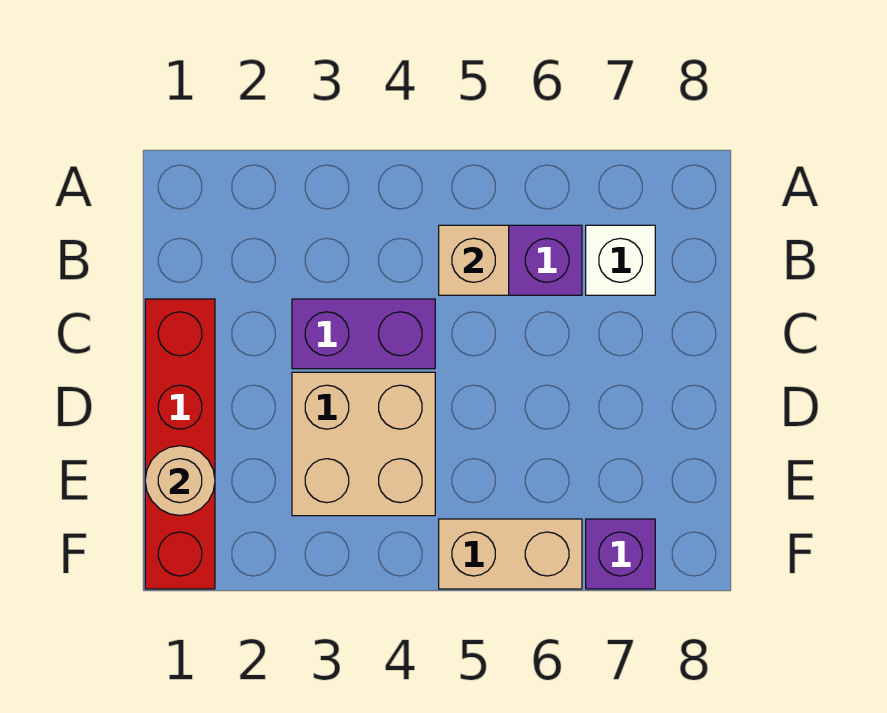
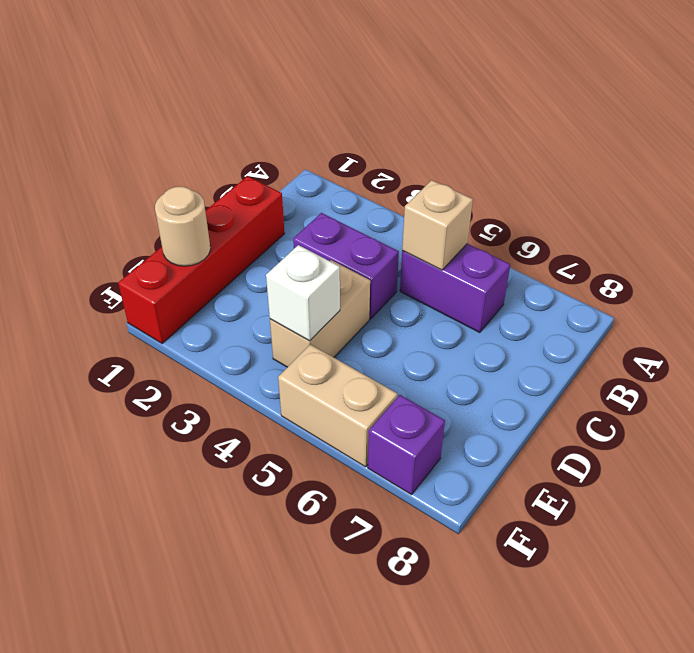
white brick B7 level 1 -> white brick E4 level 2
tan brick D3:E4 level 1 -> tan brick D4:E4 level 1

